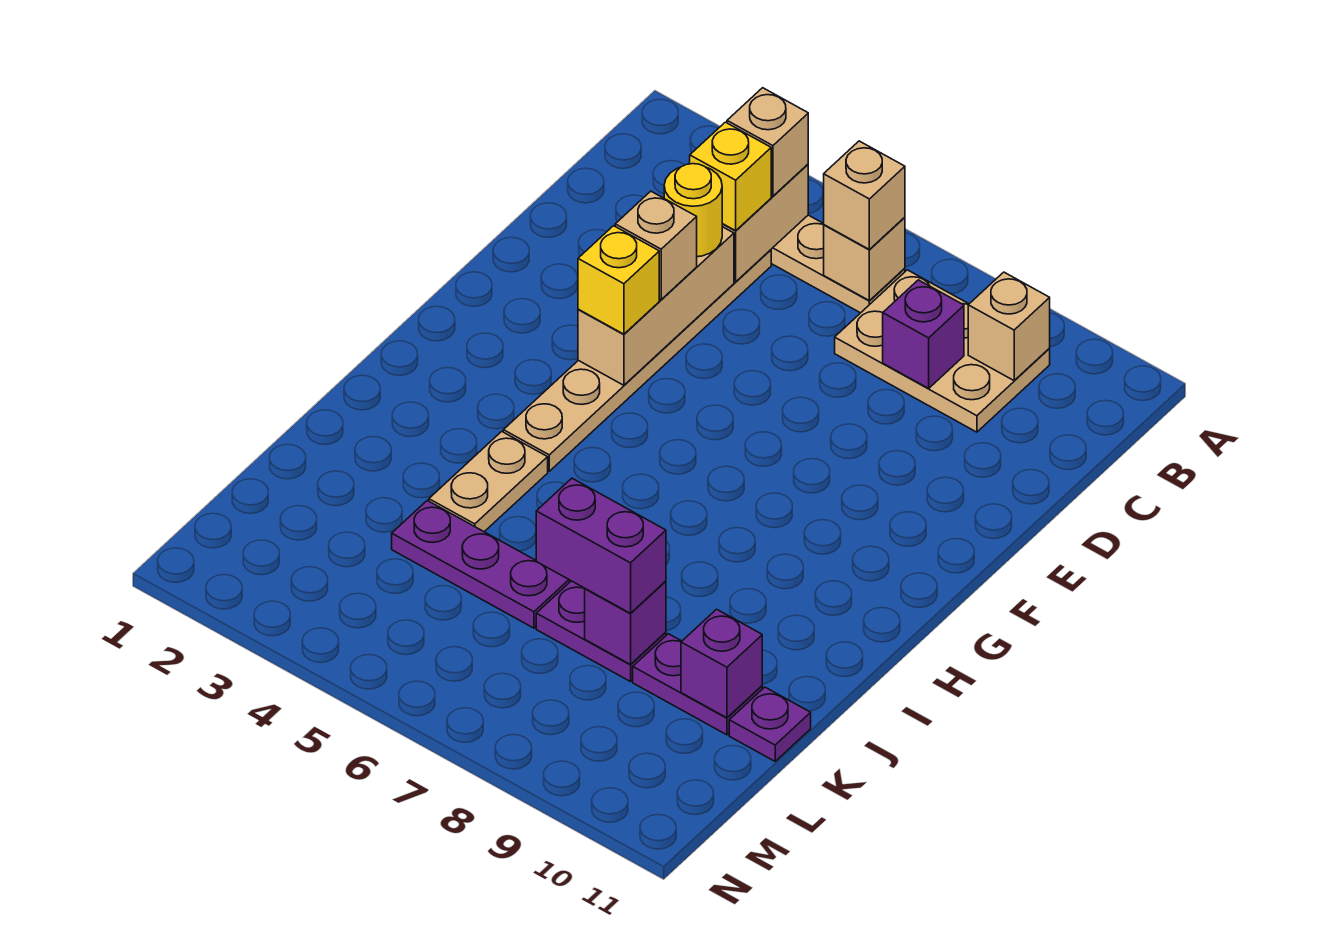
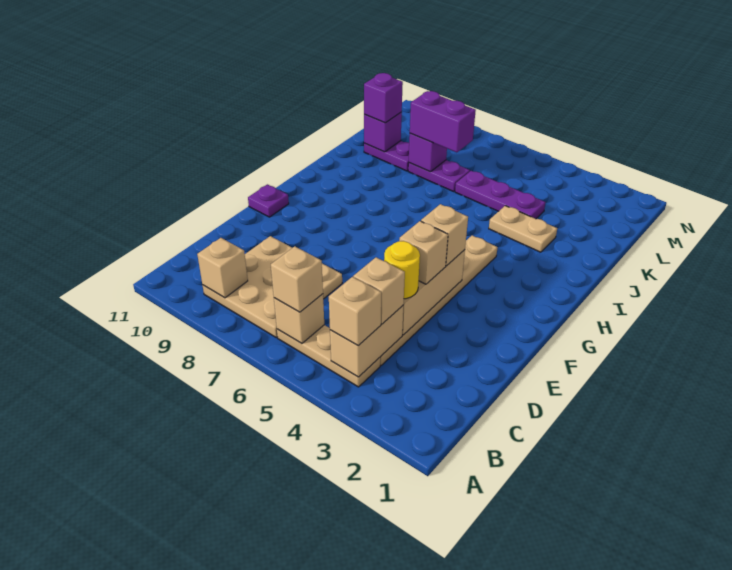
tan plate B7:C9 level 1 -> tan plate B7:D9 level 1
yellow brick C4 level 3 -> tan brick C4 level 3
purple brick C8 level 2 -> purple brick K10 level 3
yellow brick F4 level 3 -> tan brick F4 level 3
tan plate I4:J4 level 1 -> tan plate J3:J4 level 1
purple plate K11 level 1 -> purple plate F11 level 1

